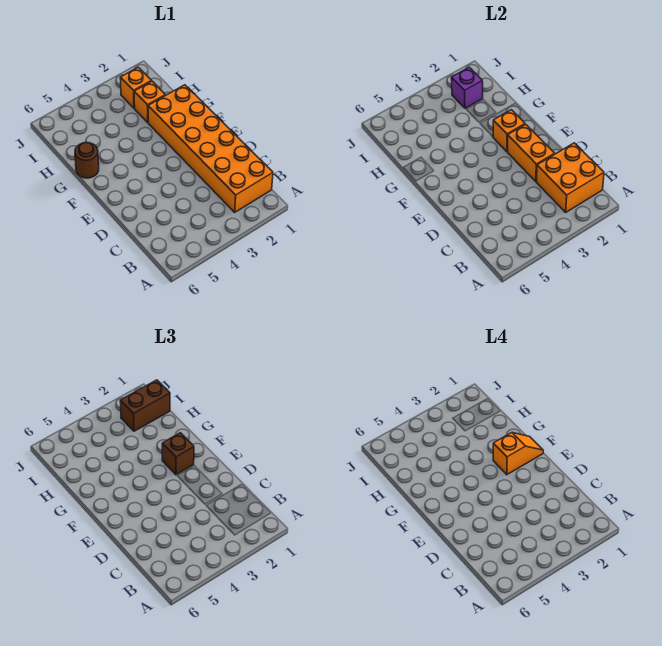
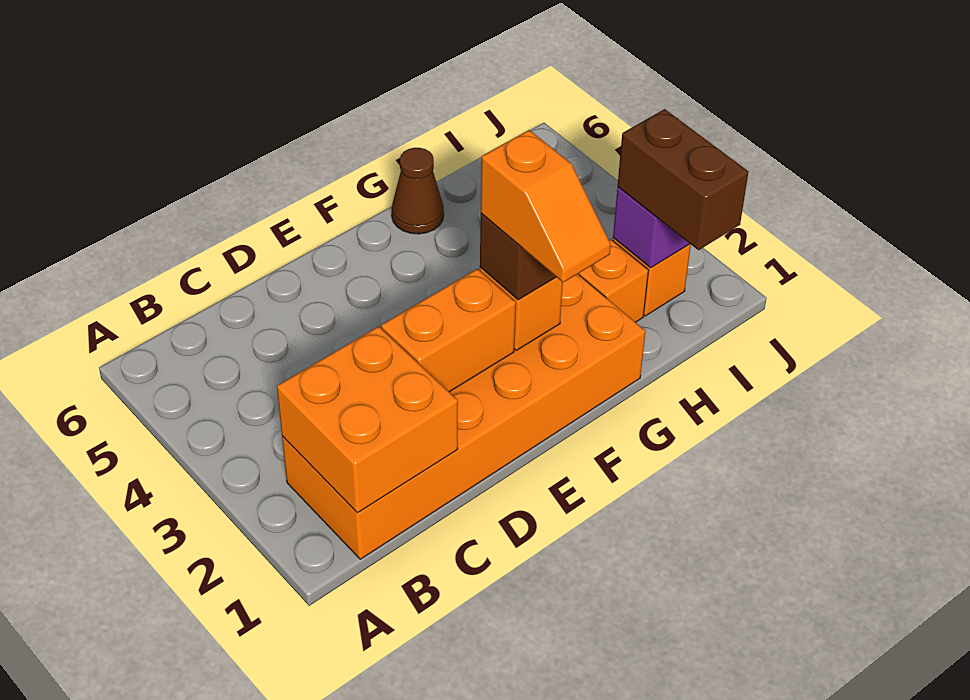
brown round brick G6 level 1 -> brown cone G6 level 1

